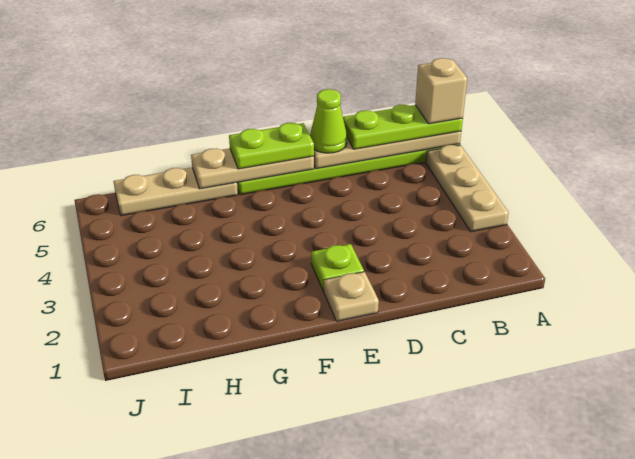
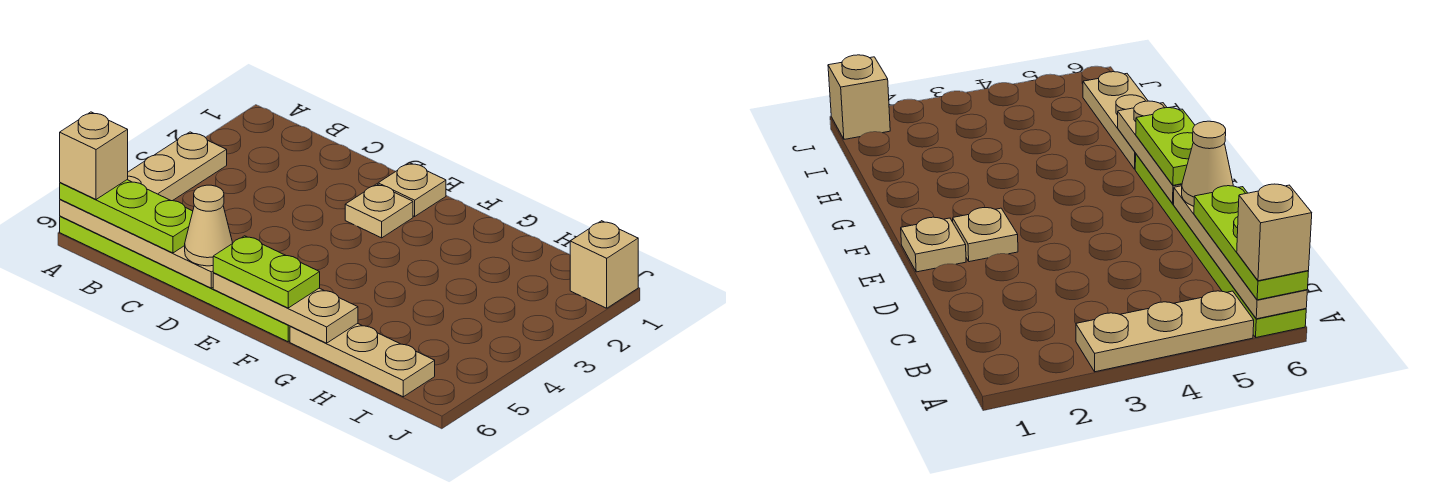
lime cone D6 level 3 -> tan cone D6 level 3
lime plate E2 level 1 -> tan plate E2 level 1
none -> tan brick J1 level 1

